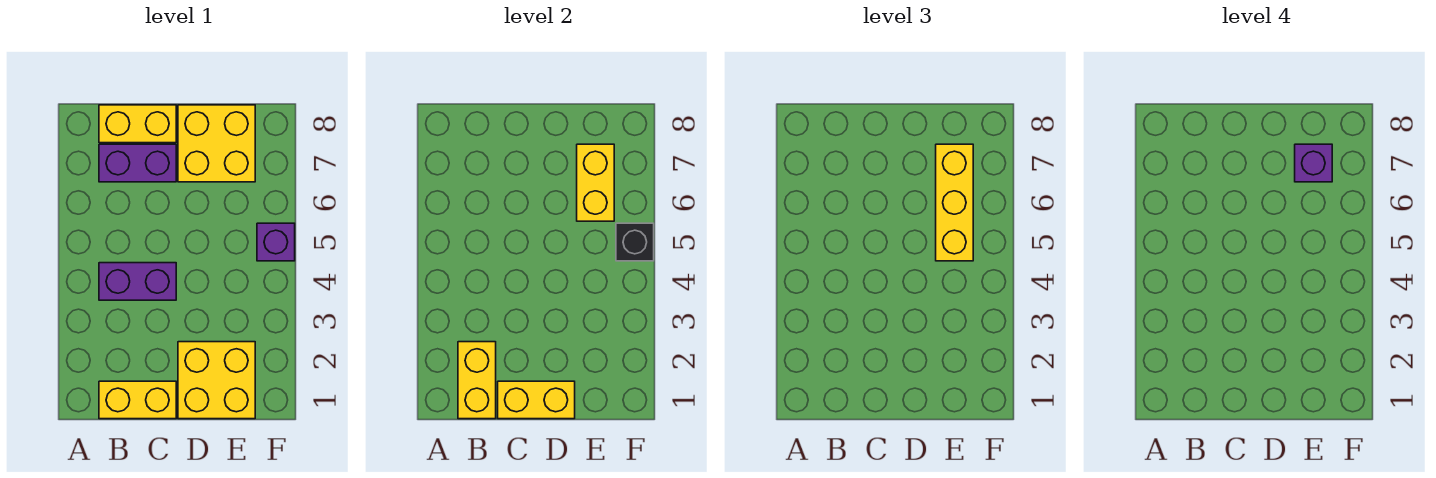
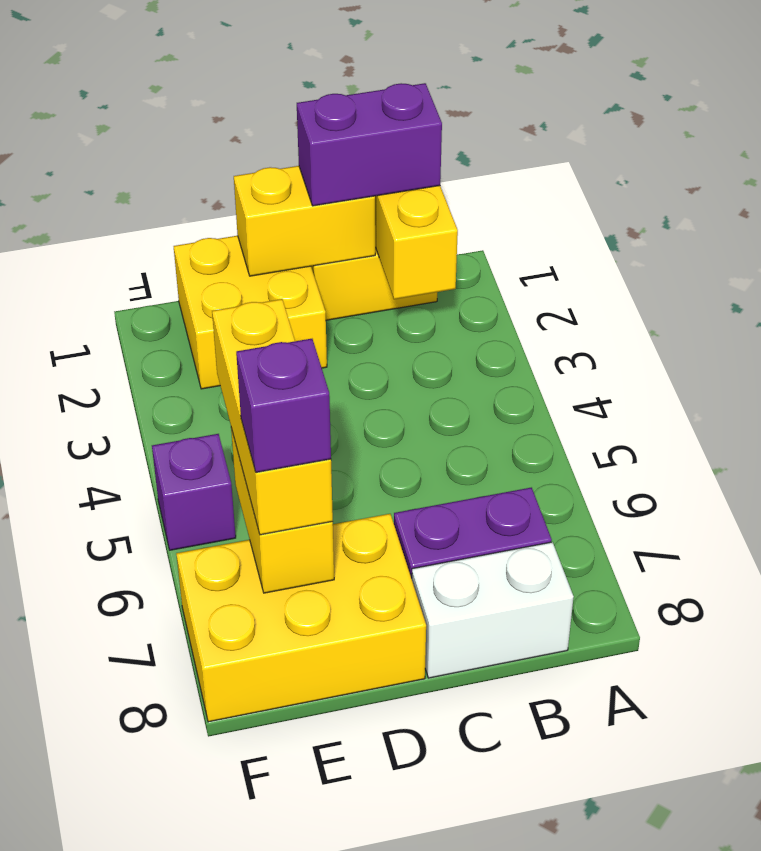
purple brick B4:C4 level 1 -> purple brick B1:C1 level 3
yellow brick B8:C8 level 1 -> white brick B8:C8 level 1
yellow brick D7:E8 level 1 -> yellow brick D7:F8 level 1
black brick F5 level 2 -> none

